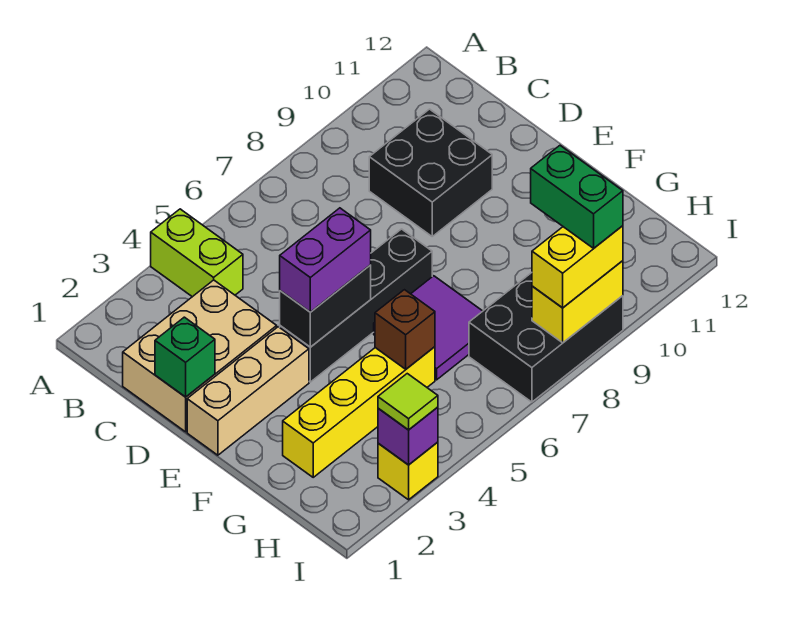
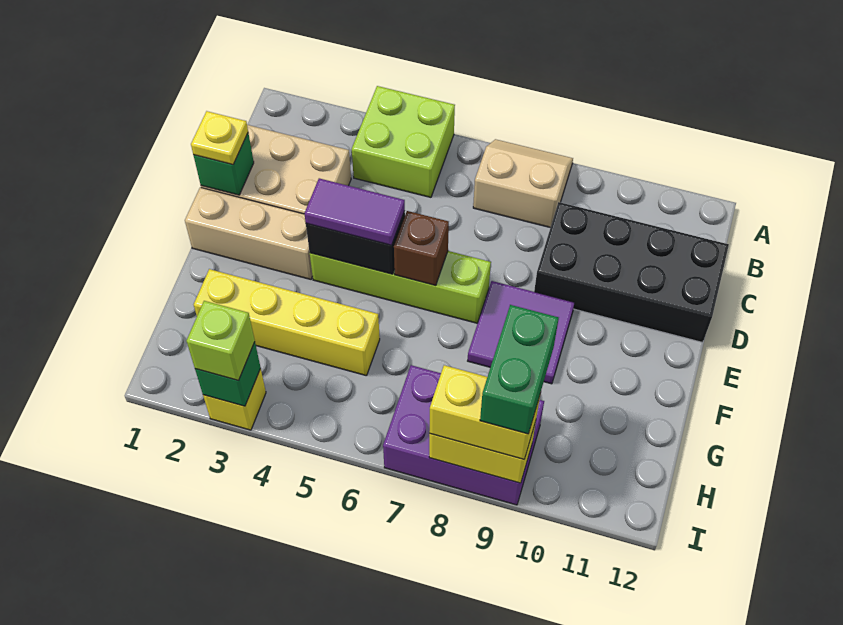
lime brick A4:B4 level 1 -> lime brick A4:B5 level 1
none -> tan slope A7:B8 level 1 top B
black brick C9:D10 level 1 -> black brick C9:D12 level 1
none -> yellow plate D1 level 3
black brick E4:E7 level 1 -> lime brick E4:E7 level 1
purple brick E4:E5 level 3 -> purple tile E4:E5 level 3
purple tile F6:G7 level 1 -> purple tile E8:F9 level 1
brown brick G5 level 2 -> brown brick E6 level 2
black brick H7:I9 level 1 -> purple brick H7:I9 level 1
purple brick I3 level 2 -> green brick I3 level 2
lime tile I3 level 3 -> lime brick I3 level 3

